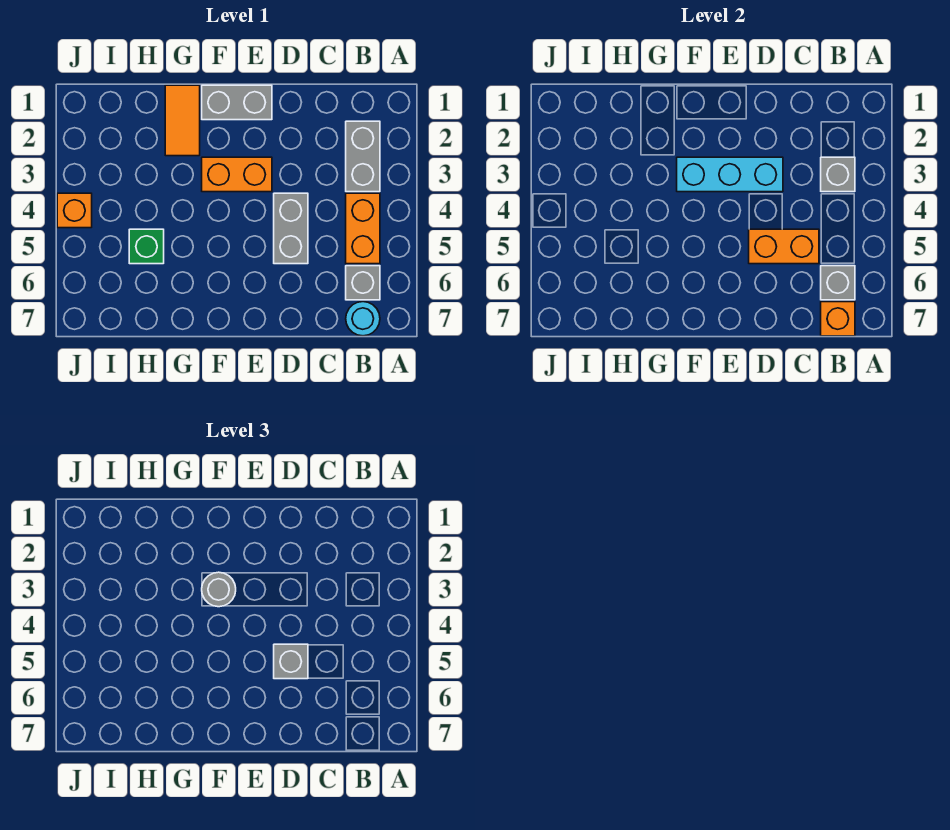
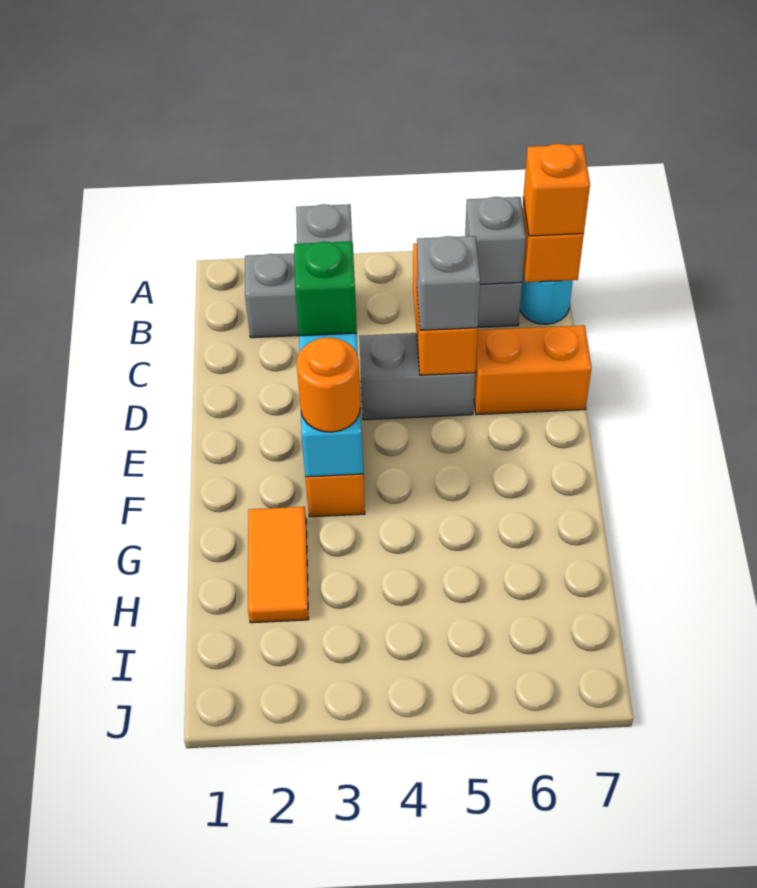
orange brick B4:B5 level 1 -> orange brick D6:D7 level 1
grey brick E1:F1 level 1 -> none
grey round brick F3 level 3 -> orange round brick F3 level 3
orange tile G1:G2 level 1 -> orange tile G2:H2 level 1
green brick H5 level 1 -> green brick D3 level 3
orange brick J4 level 1 -> orange brick B7 level 3

